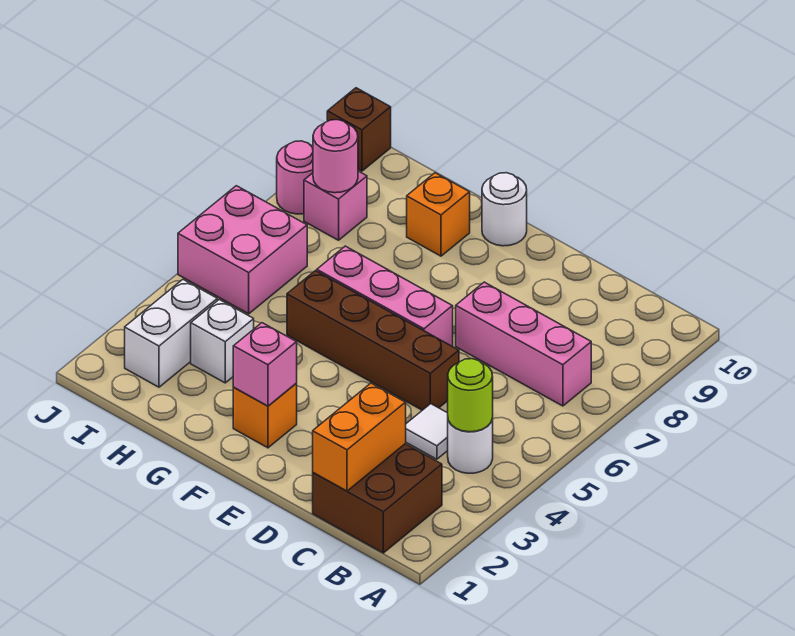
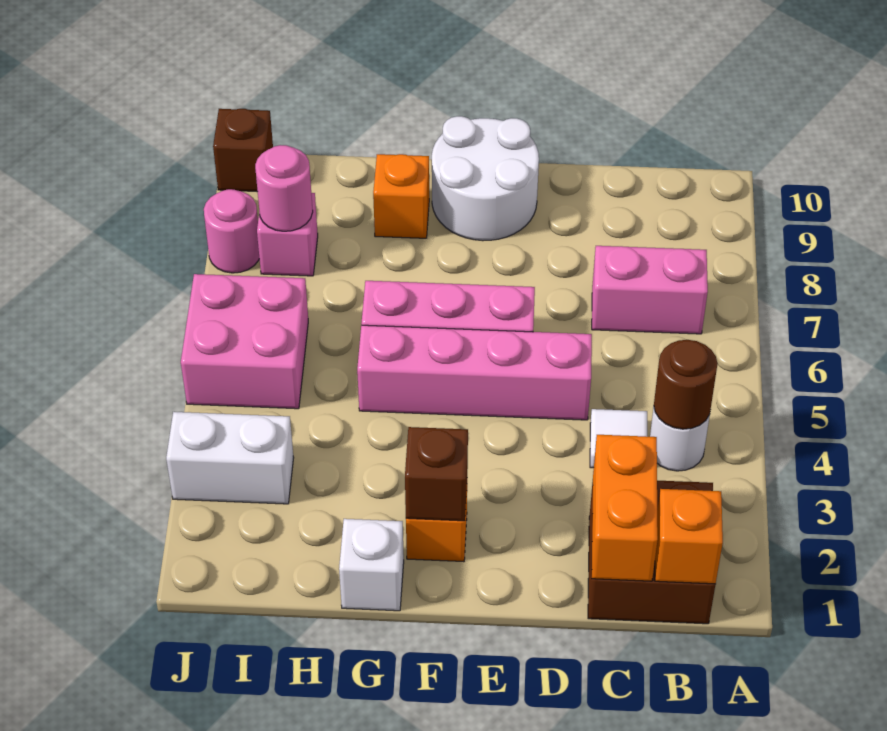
none -> orange brick B1 level 2
lime round brick B4 level 2 -> brown round brick B4 level 2
pink brick B7:D7 level 1 -> pink brick B7:C7 level 1
brown brick D5:G5 level 1 -> pink brick D5:G5 level 1
pink brick F2 level 2 -> brown brick F2 level 2
white round brick F10 level 1 -> white round brick E9:F10 level 1
white brick H3 level 1 -> white brick G1 level 1
white brick I2:I3 level 1 -> white brick I3:J3 level 1

